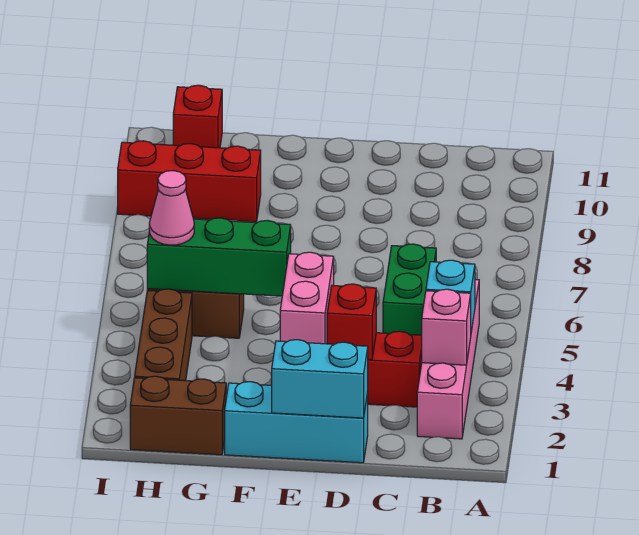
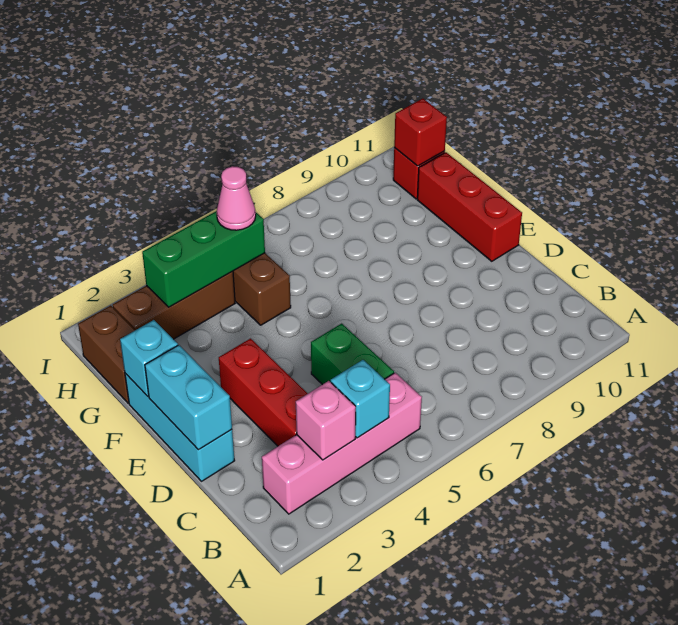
green brick C5:C6 level 1 -> green brick C5:D5 level 1
red brick D3 level 2 -> red brick H11 level 2
pink brick E3:E4 level 2 -> none
none -> cyan brick F1 level 2
green brick F5:H5 level 2 -> green brick H3:H5 level 2
red brick G9:I9 level 1 -> red brick E11:G11 level 1

